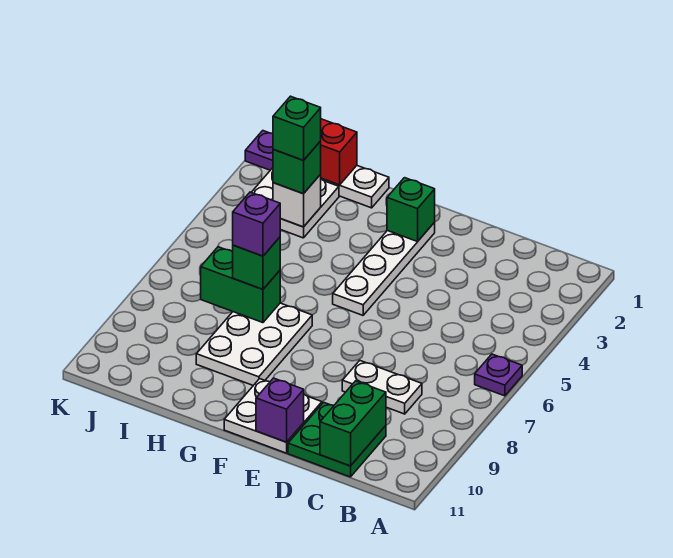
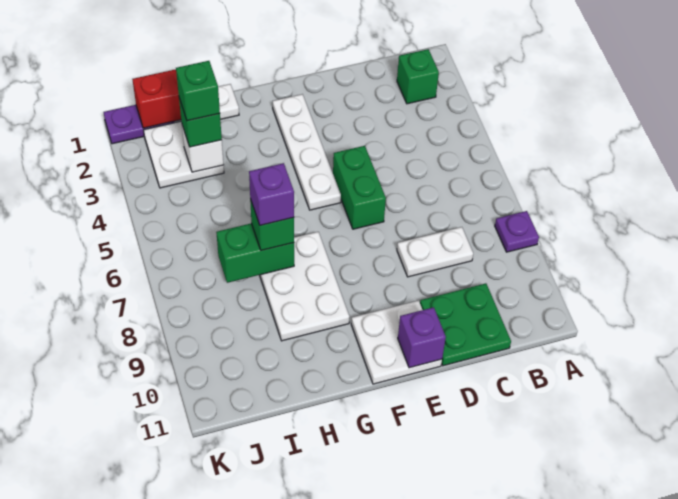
purple plate A6 level 1 -> purple plate A8 level 1
green brick C10:C11 level 2 -> green brick E5:E6 level 1
green brick F2 level 2 -> green brick B2 level 1

